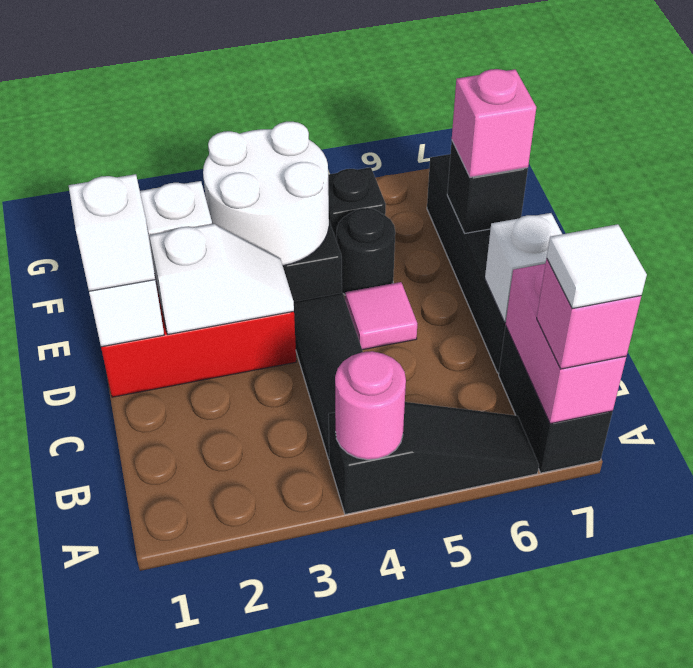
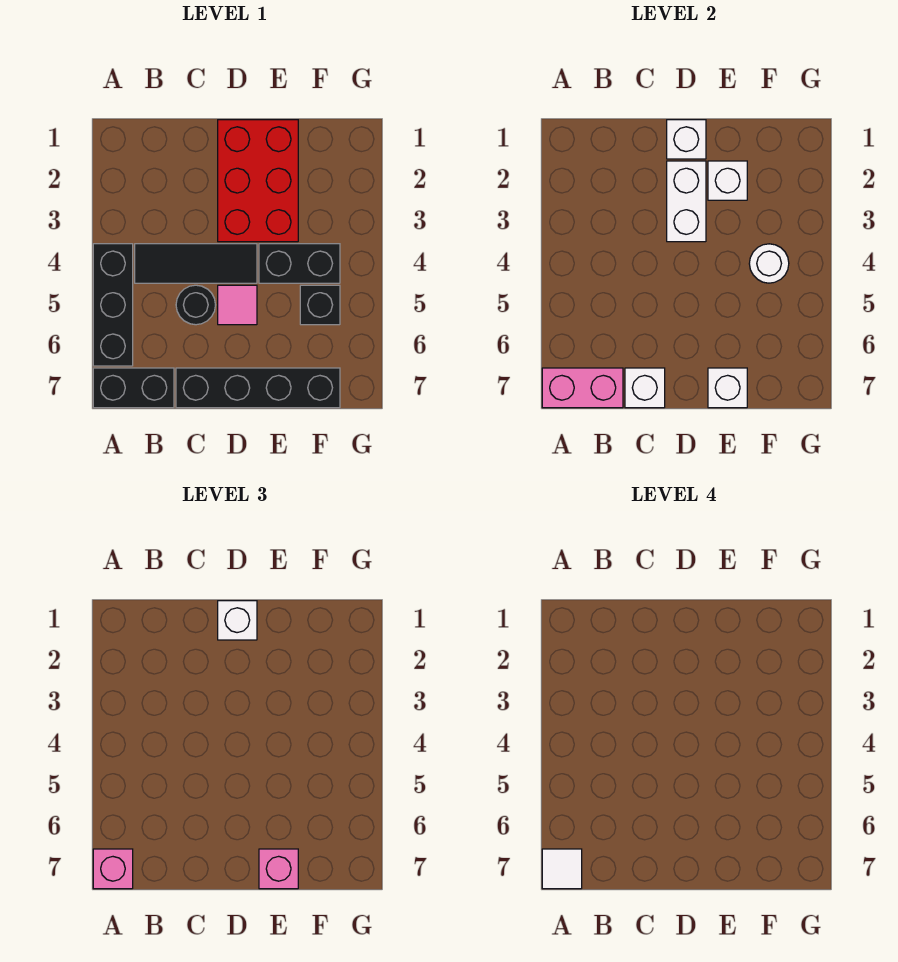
black slope A4:A6 level 1 top 4 -> black brick A4:A6 level 1
pink round brick A4 level 2 -> none
white slope D2:D3 level 2 top 2 -> white brick D2:D3 level 2
white round brick E3:F4 level 2 -> white round brick F4 level 2
black round brick E5 level 1 -> black round brick C5 level 1
black brick E7 level 2 -> white brick E7 level 2

